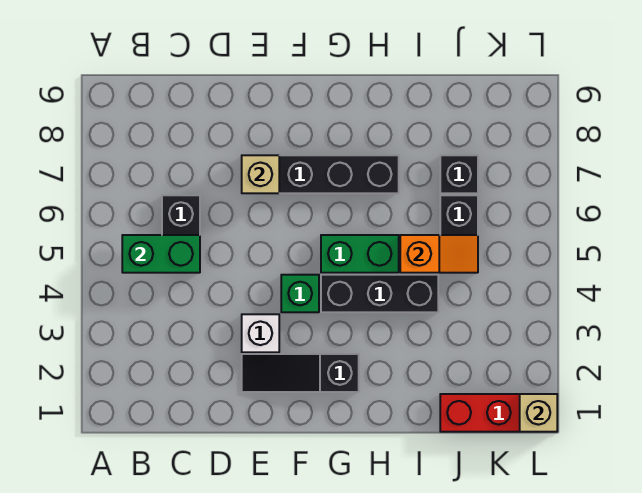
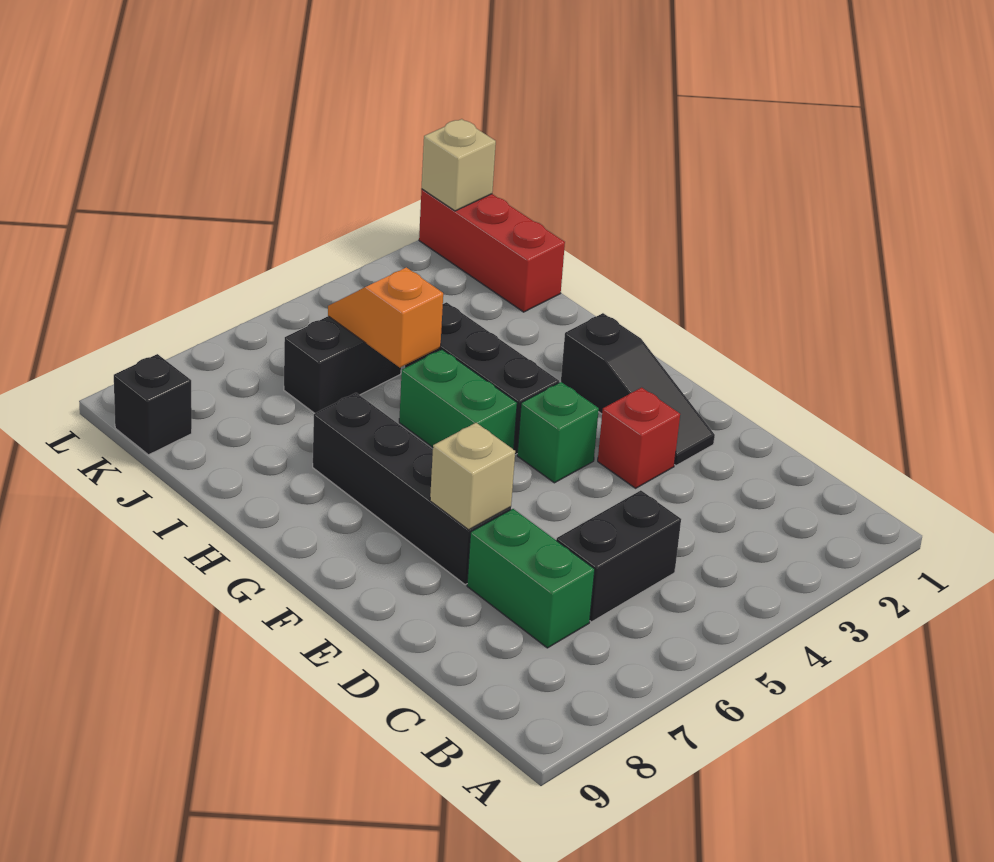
green brick B5:C5 level 2 -> green brick C7:D7 level 1
white brick E3 level 1 -> red brick E3 level 1
black brick J7 level 1 -> black brick K9 level 1

